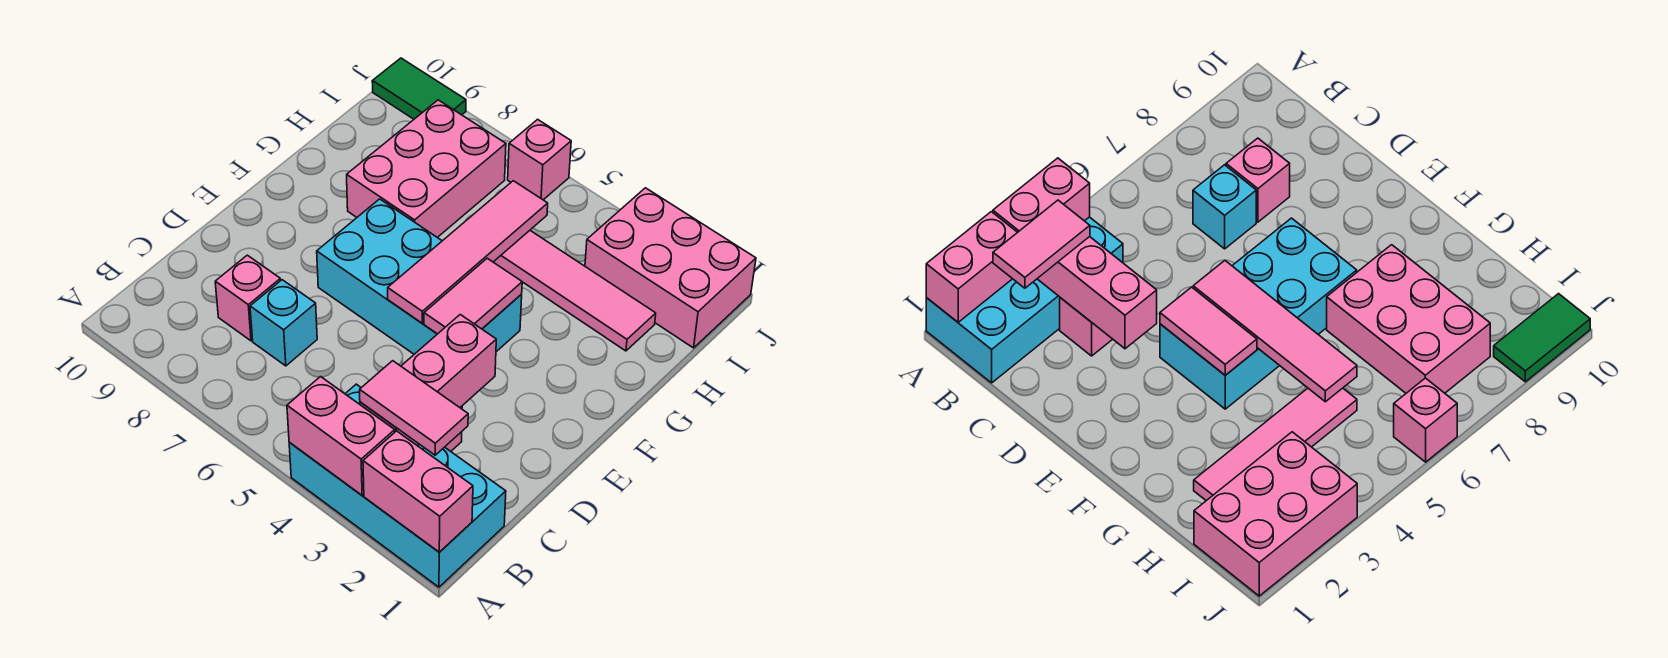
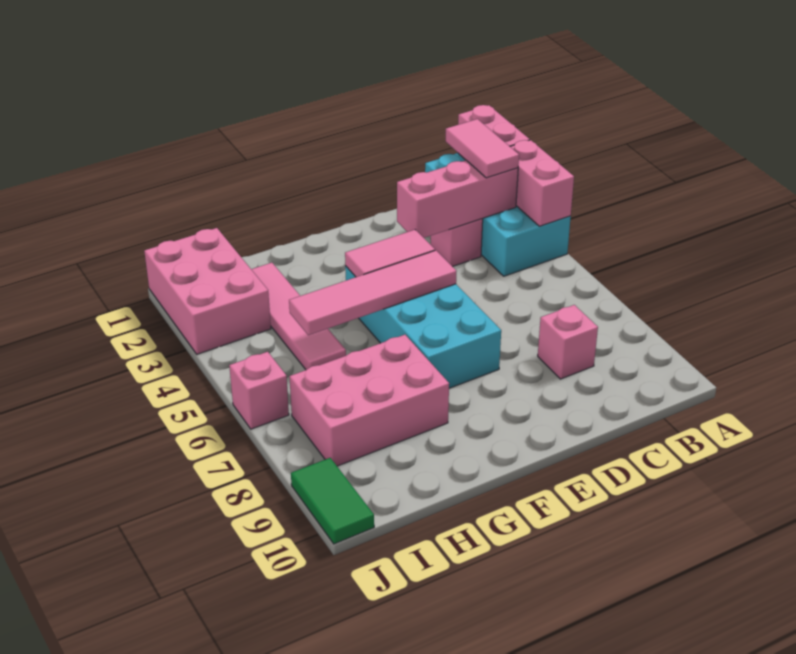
cyan brick C7 level 1 -> none

